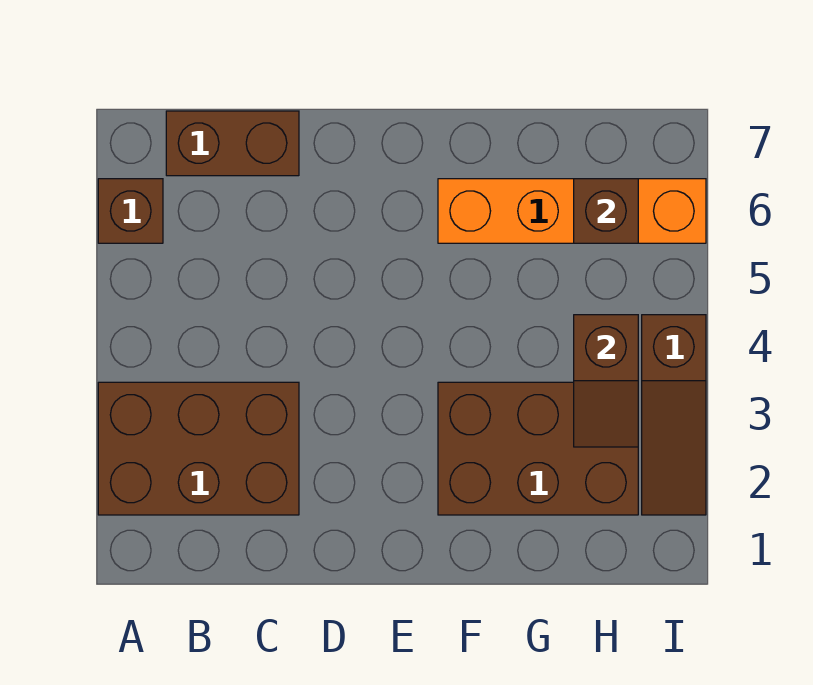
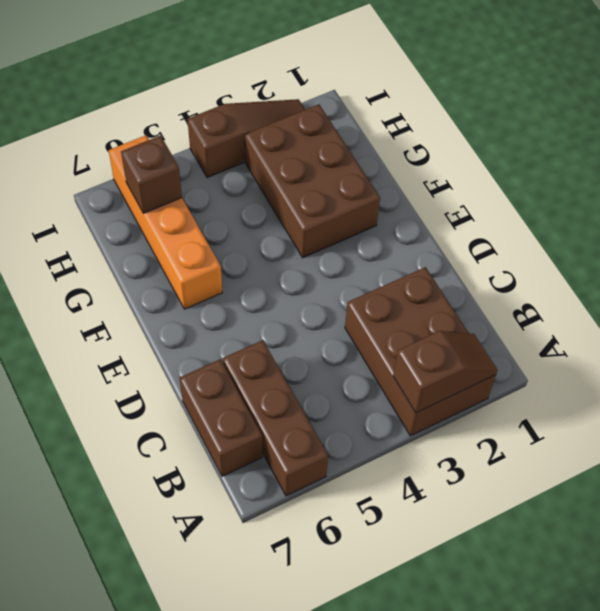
brown brick A6 level 1 -> brown brick A6:C6 level 1
brown slope H3:H4 level 2 top 4 -> brown slope A2:A3 level 2 top 3

